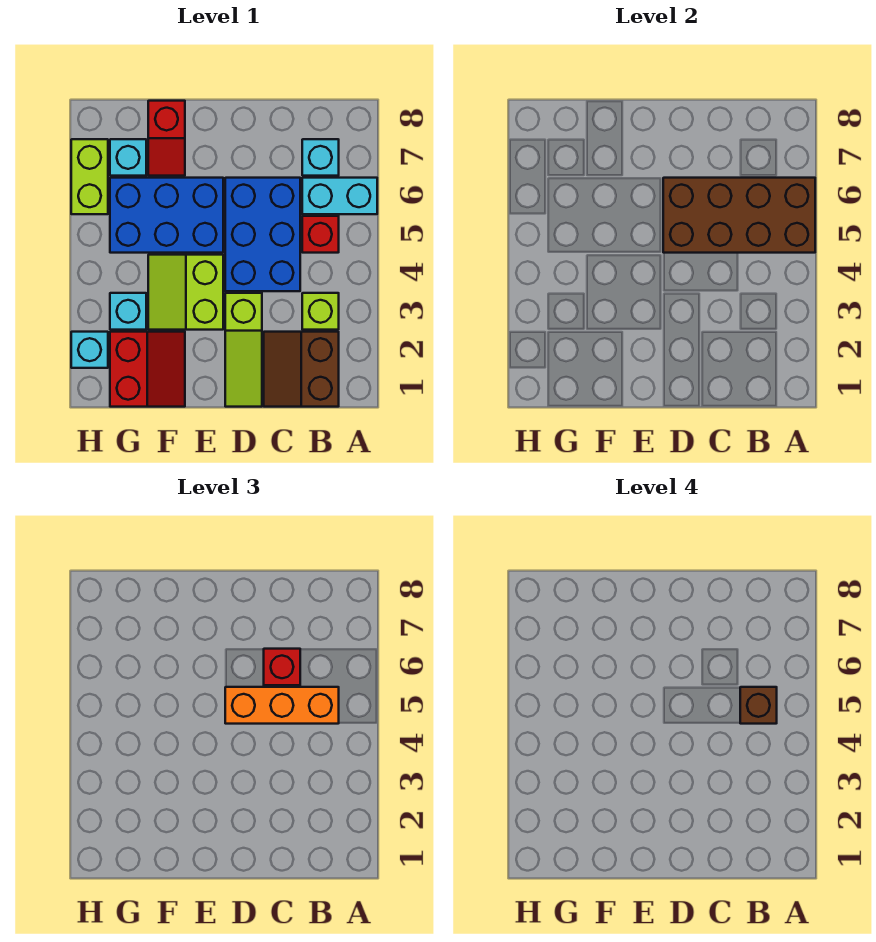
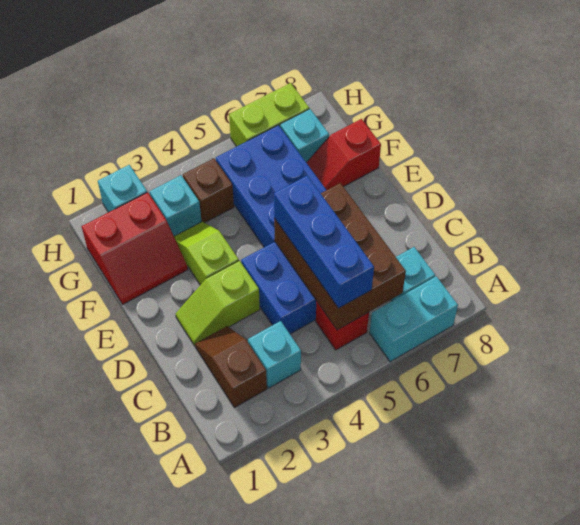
brown brick A5:D6 level 2 -> brown brick B5:D6 level 2
cyan brick A6:B6 level 1 -> cyan brick A6:A7 level 1
brown slope B1:C2 level 1 top B -> brown slope B2:C2 level 1 top B
lime brick B3 level 1 -> cyan brick B3 level 1
orange brick B5:D5 level 3 -> blue brick B5:D5 level 3
brown brick B5 level 4 -> brown brick G4 level 1
red brick C6 level 3 -> none
lime slope D1:D3 level 1 top 3 -> lime slope D2:D3 level 1 top 3
lime slope E3:F4 level 1 top E -> lime slope E3:F3 level 1 top E

